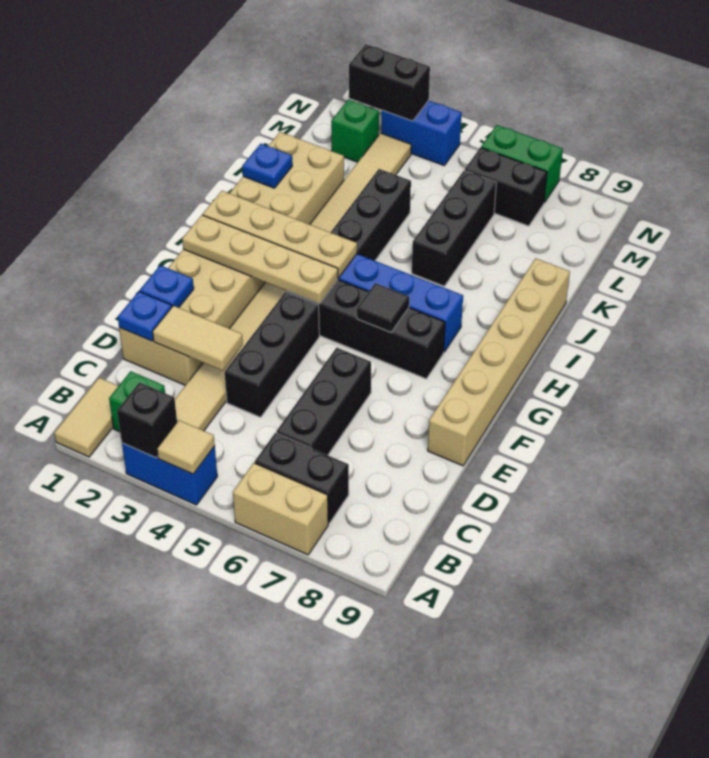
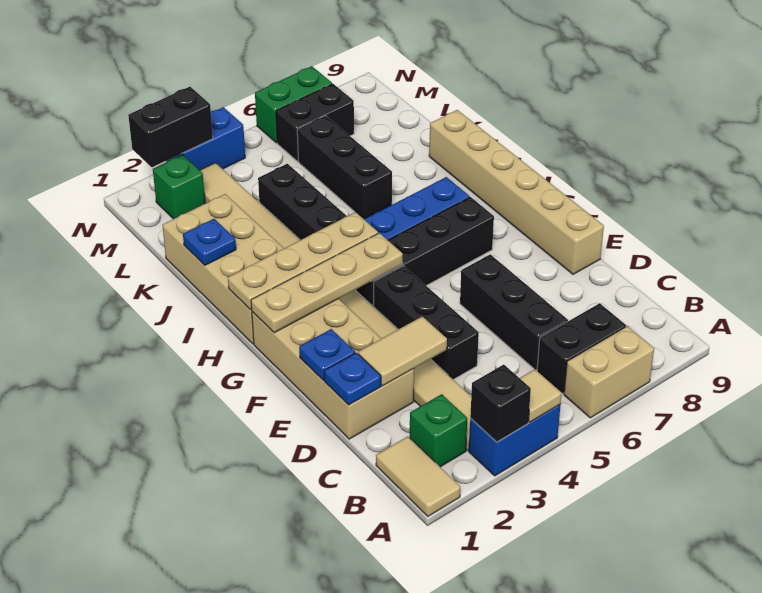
black tile G6 level 2 -> none

